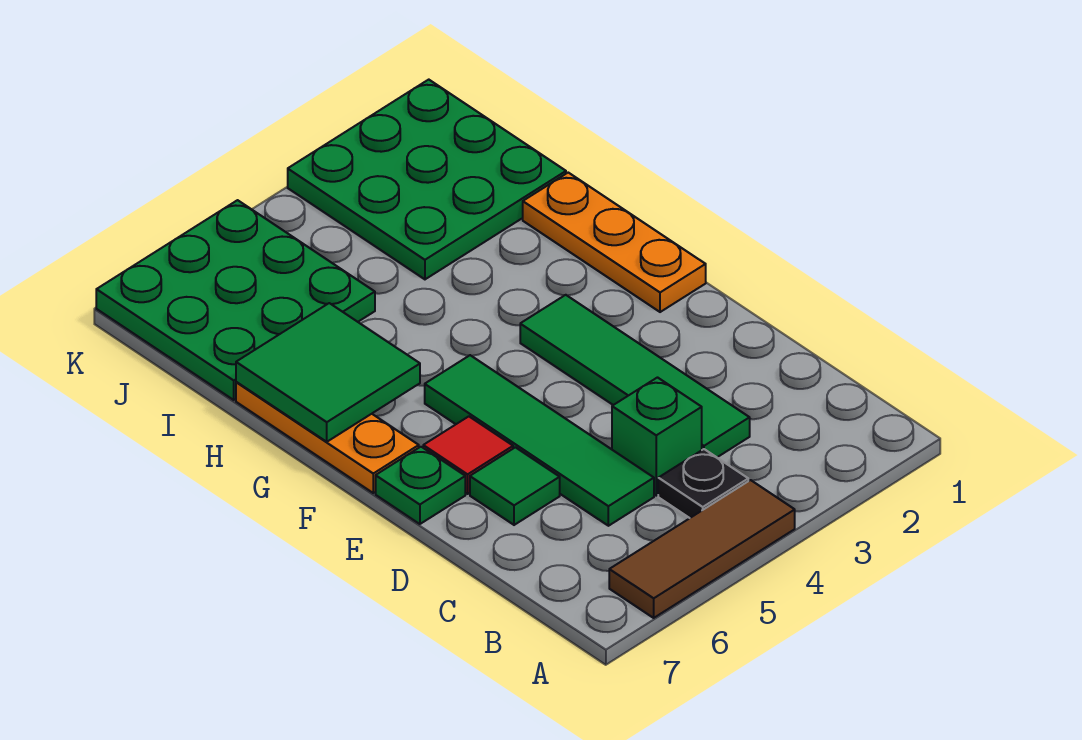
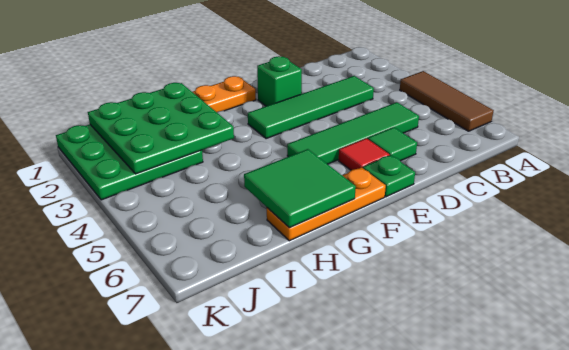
black plate B4 level 1 -> none
green brick C4 level 1 -> green brick E2 level 1
green plate I5:K7 level 1 -> green plate H1:J3 level 2

